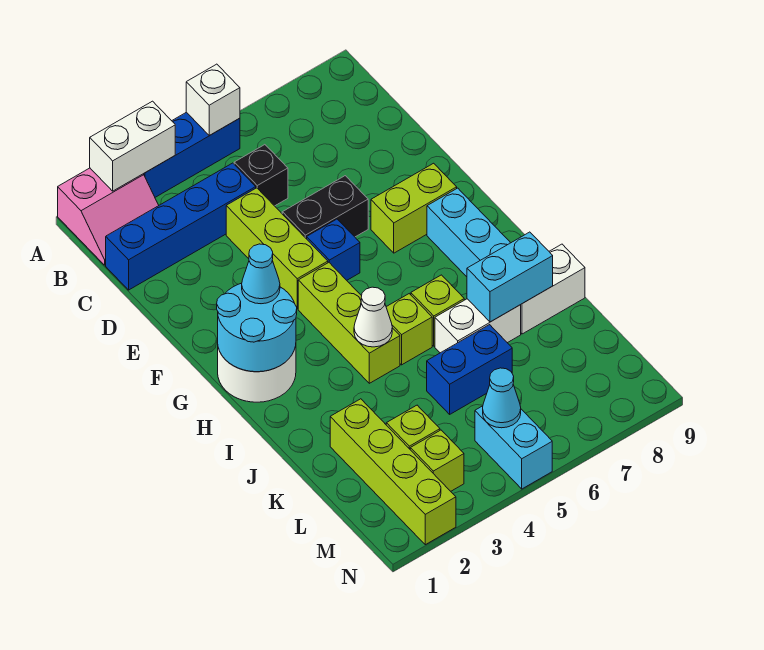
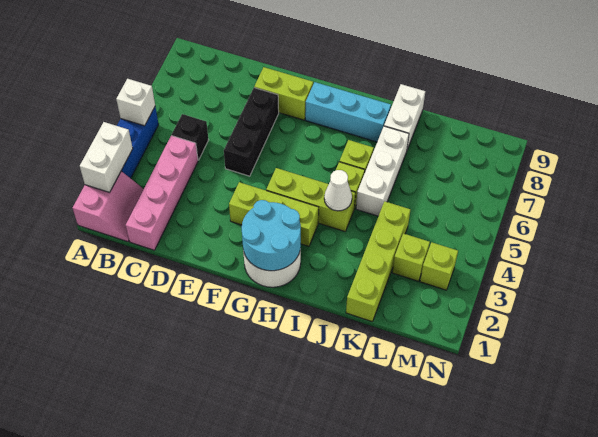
blue brick C1:C4 level 1 -> pink brick C1:C4 level 1
lime brick D4:F4 level 1 -> lime brick F3:H3 level 1
black brick E5:E6 level 1 -> black brick E5:E7 level 1
blue brick F5 level 1 -> none
lime brick F7:F8 level 1 -> lime brick E8:F8 level 1
cyan cone G2 level 3 -> none
white brick J6:J7 level 1 -> white brick J5:J7 level 1
cyan brick J7:J8 level 2 -> none
lime brick K2:N2 level 1 -> lime brick K1:K4 level 1
blue brick K5:K6 level 1 -> none
cyan brick M5:N5 level 1 -> none
cyan cone M5 level 2 -> none

